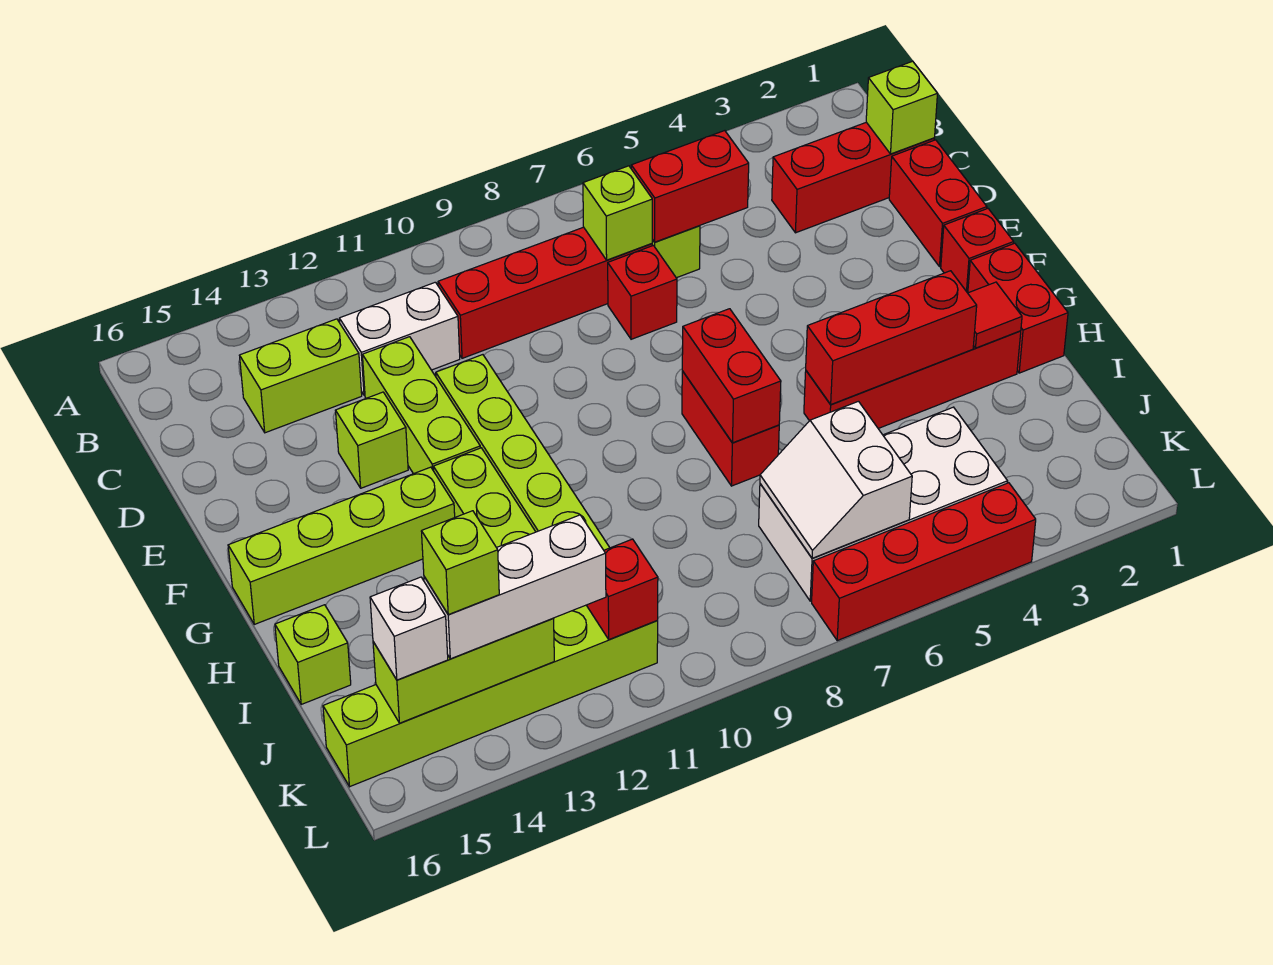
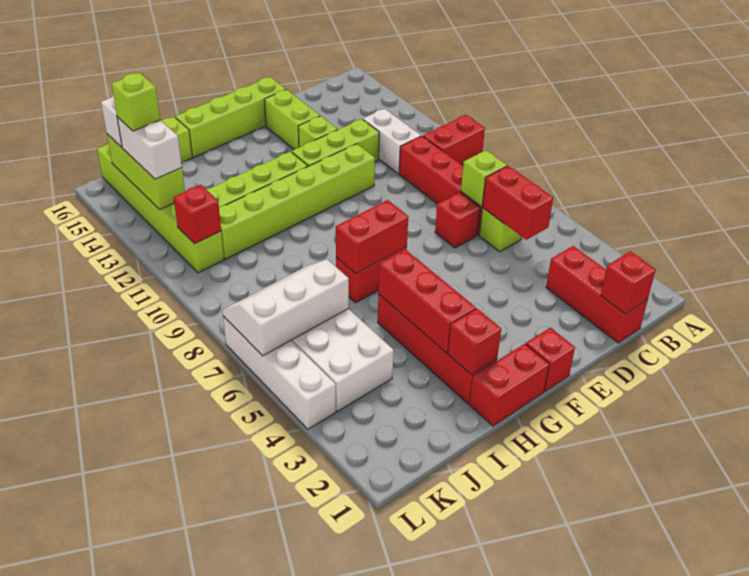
lime brick C1 level 2 -> red brick C1 level 2
lime brick C13:C14 level 1 -> lime brick E14:E15 level 1
red brick D1:E1 level 1 -> red brick A10:B10 level 1
lime brick G13:G16 level 1 -> lime brick E16:H16 level 1
red tile H2 level 2 -> red brick H2 level 2
white slope J6:K7 level 2 top 6 -> white slope J6:L7 level 2 top 6
white brick K12:K14 level 3 -> white brick K13:K14 level 3
red brick L4:L7 level 1 -> white brick L4:L7 level 1

